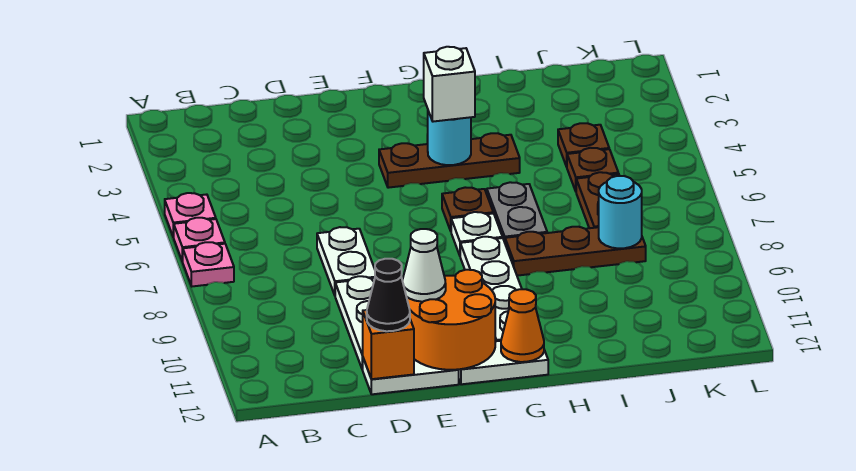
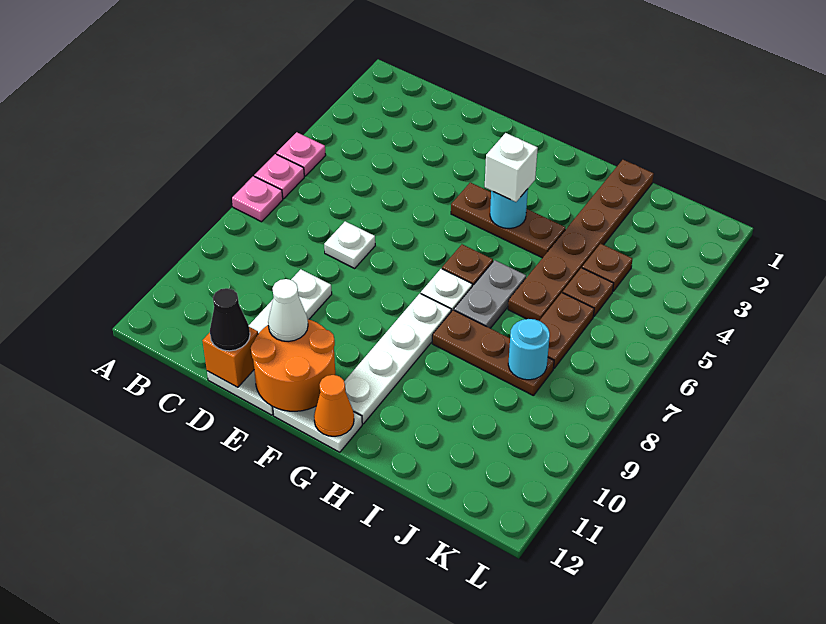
white plate D7:D8 level 1 -> white plate D7 level 1
none -> brown plate I1:I6 level 1

